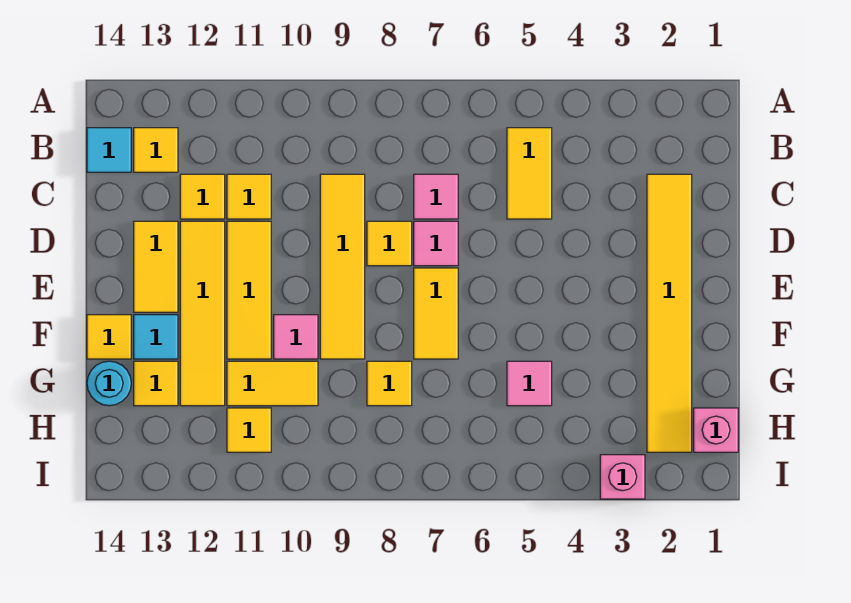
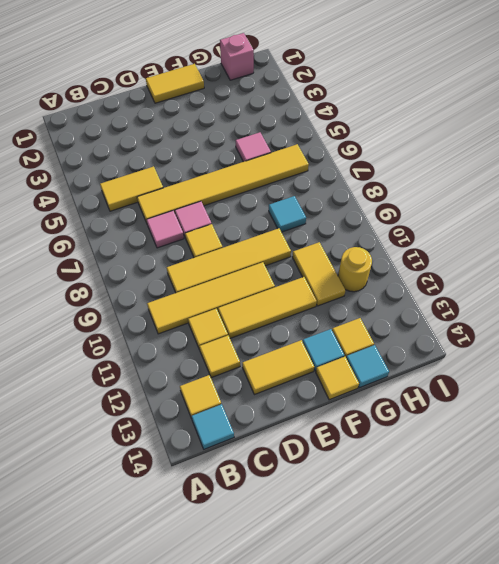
yellow tile C2:H2 level 1 -> yellow tile C6:H6 level 1
yellow tile D12:G12 level 1 -> yellow tile B10:E10 level 1
yellow tile E7:F7 level 1 -> yellow tile E1:F1 level 1
pink tile F10 level 1 -> none
yellow tile G8 level 1 -> cyan tile G8 level 1
cyan round brick G14 level 1 -> cyan tile G14 level 1
yellow tile H11 level 1 -> yellow round brick H11 level 1
pink brick I3 level 1 -> none

